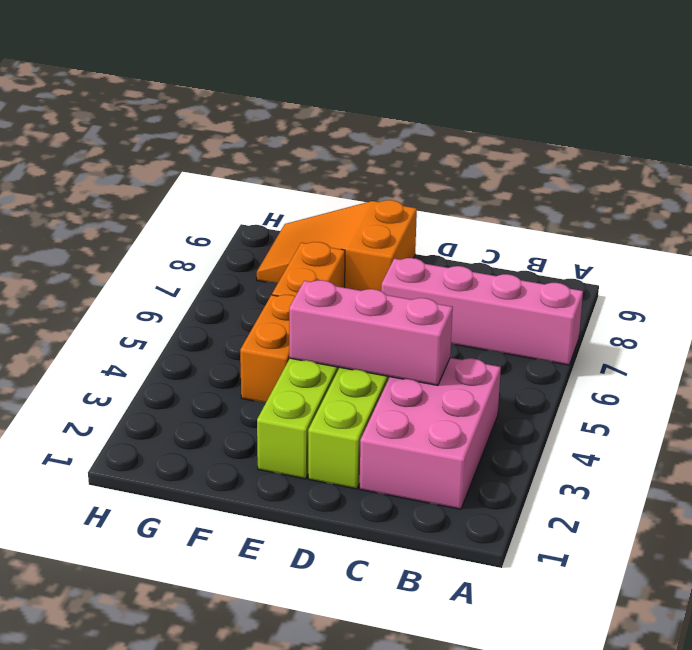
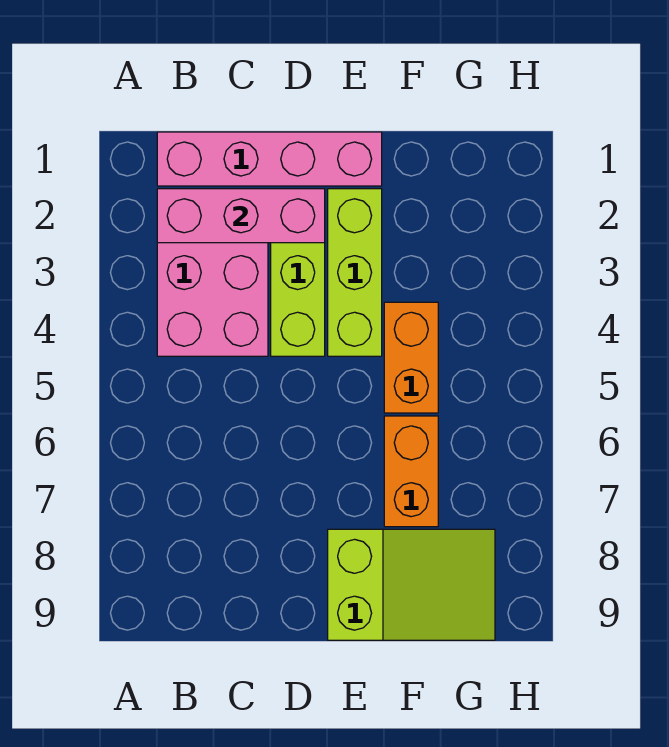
pink brick A7:D7 level 1 -> pink brick B1:E1 level 1
pink brick C4:E4 level 2 -> pink brick B2:D2 level 2
orange slope E8:G9 level 1 top E -> lime slope E8:G9 level 1 top E

